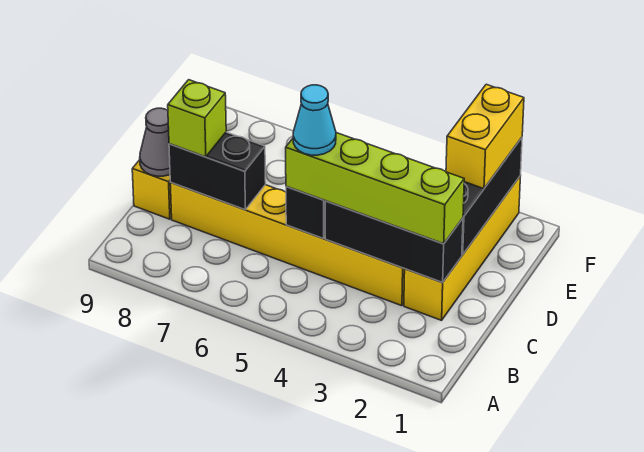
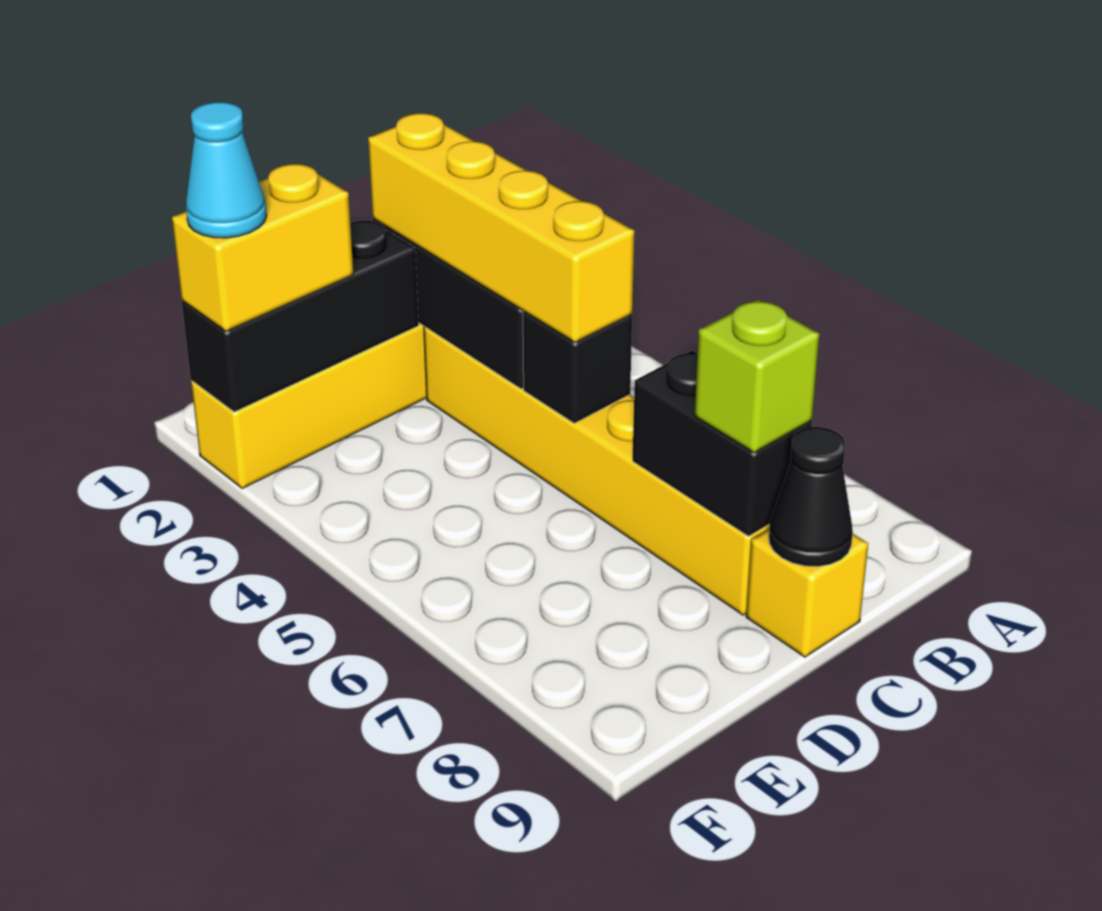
lime brick C2:C5 level 3 -> yellow brick C2:C5 level 3
cyan cone C5 level 4 -> cyan cone F2 level 4
grey cone C9 level 2 -> black cone C9 level 2

